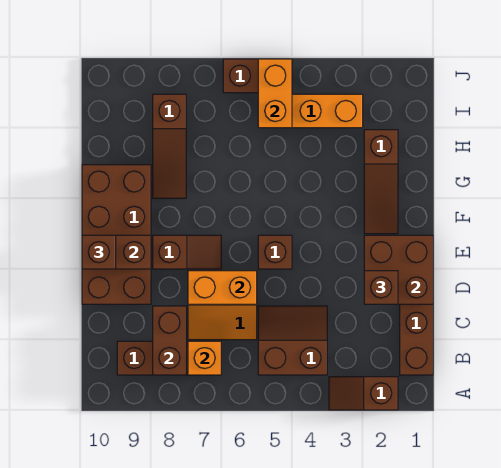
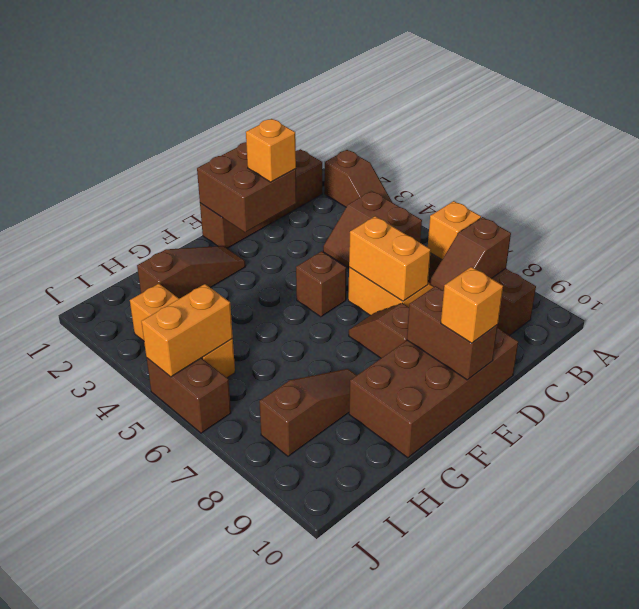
brown brick B8:C8 level 2 -> brown slope B8:C8 level 2 top B
brown brick D2 level 3 -> orange brick D2 level 3
brown brick E10 level 3 -> orange brick E10 level 3

